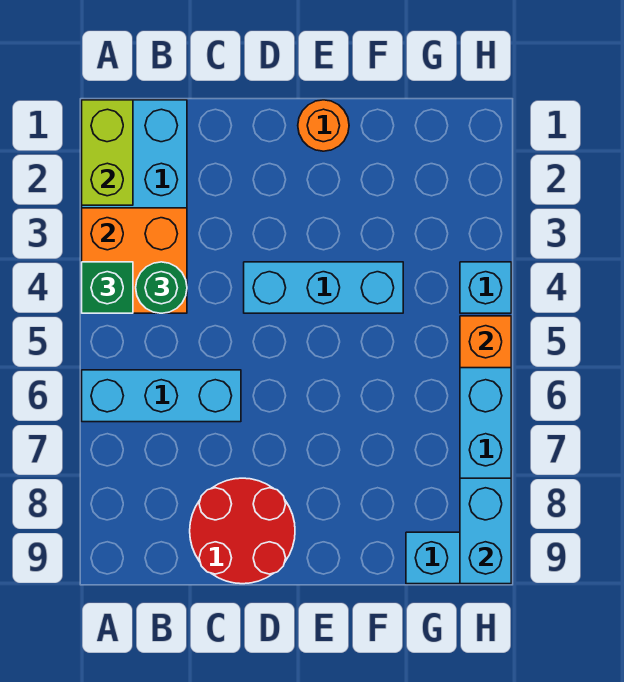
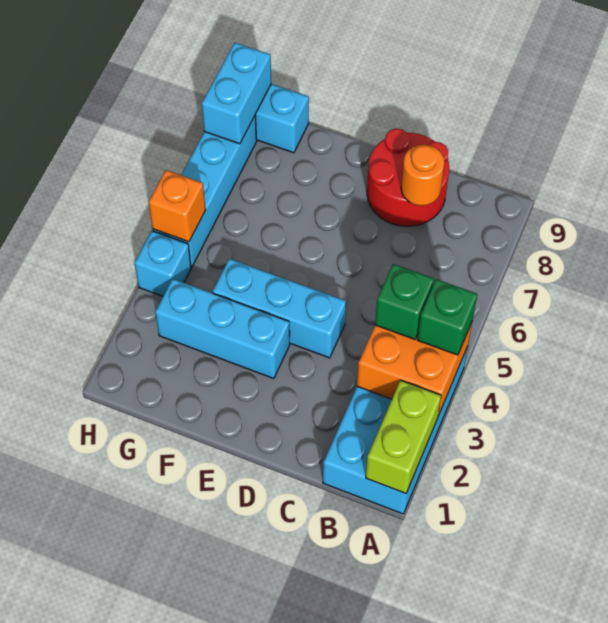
cyan brick A6:C6 level 1 -> cyan brick E3:G3 level 1
green round brick B4 level 3 -> green brick B4 level 3
orange round brick E1 level 1 -> orange round brick C8 level 2

